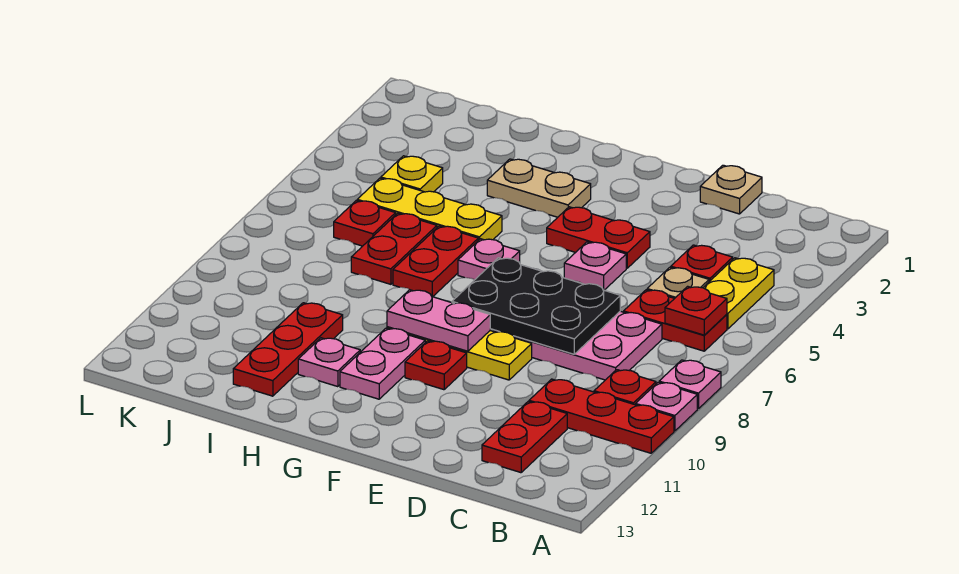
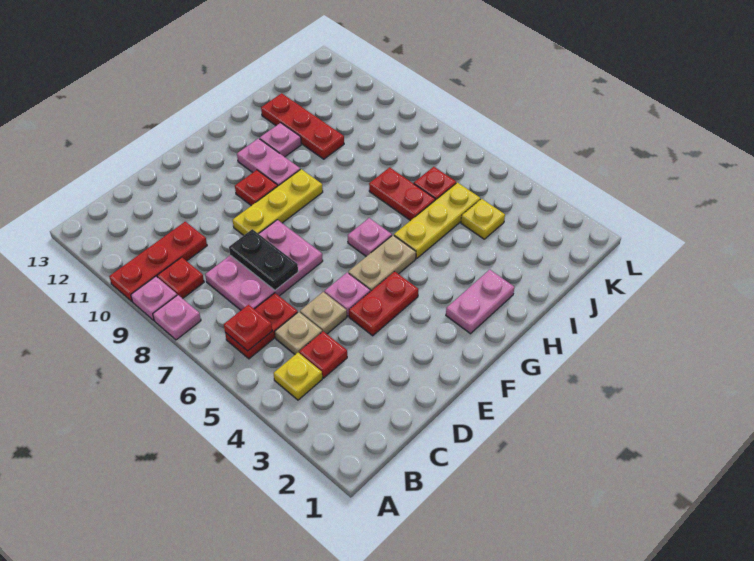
yellow plate B4:B5 level 1 -> yellow plate B4 level 1
red plate C11:C12 level 1 -> none
tan plate D1 level 1 -> tan plate D5 level 1
black plate D7:F8 level 2 -> black plate D7:D8 level 2
pink plate F9:G9 level 2 -> pink plate G2:H2 level 1
tan plate G3:H3 level 1 -> tan plate F5:G5 level 1
red plate H6:H7 level 1 -> none

